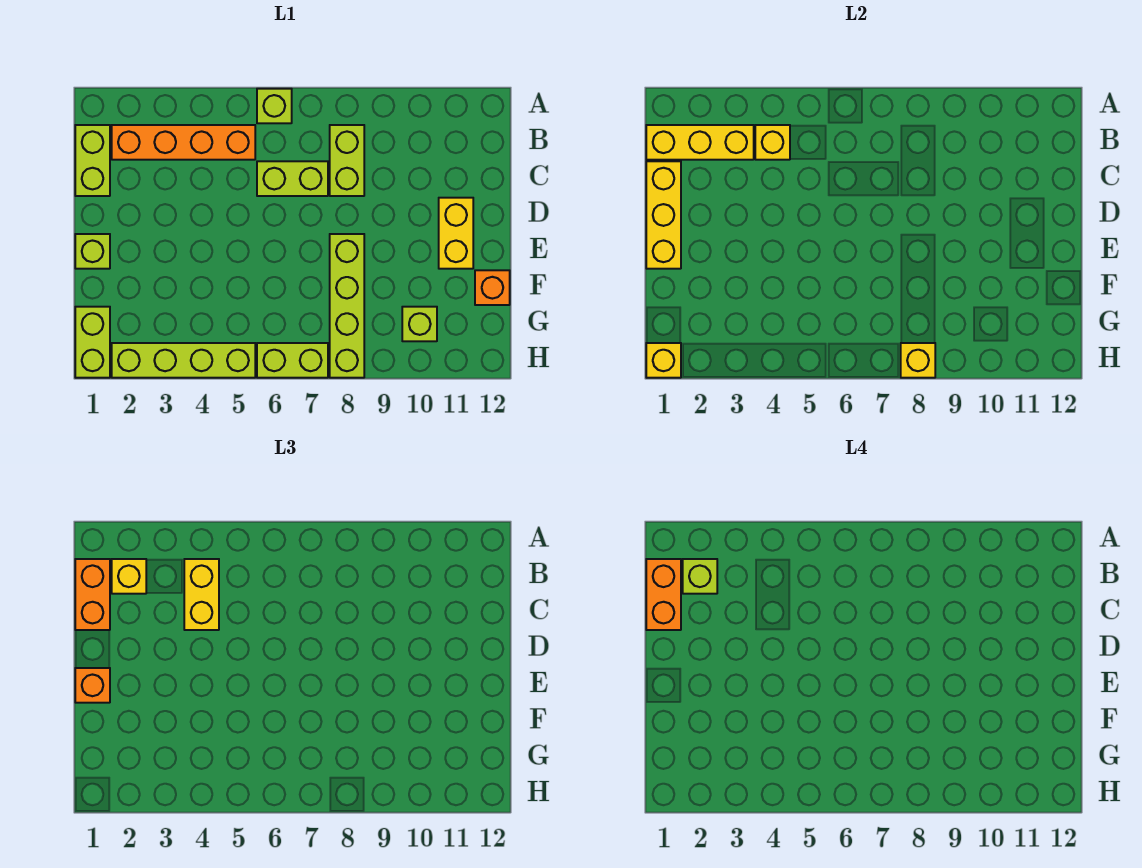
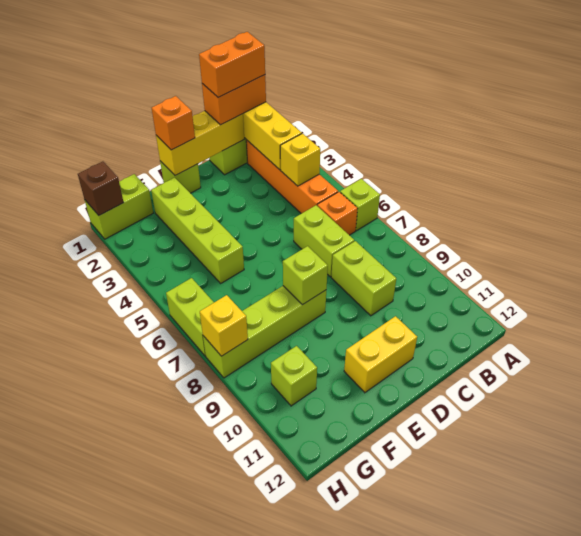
yellow brick B2 level 3 -> none
lime brick B2 level 4 -> lime brick E8 level 2
yellow brick B4:C4 level 3 -> none
lime brick B8:C8 level 1 -> lime brick C8:C9 level 1
orange brick F12 level 1 -> orange brick B6 level 1
yellow brick H1 level 2 -> brown brick H1 level 2
lime brick H2:H5 level 1 -> lime brick F2:F5 level 1

